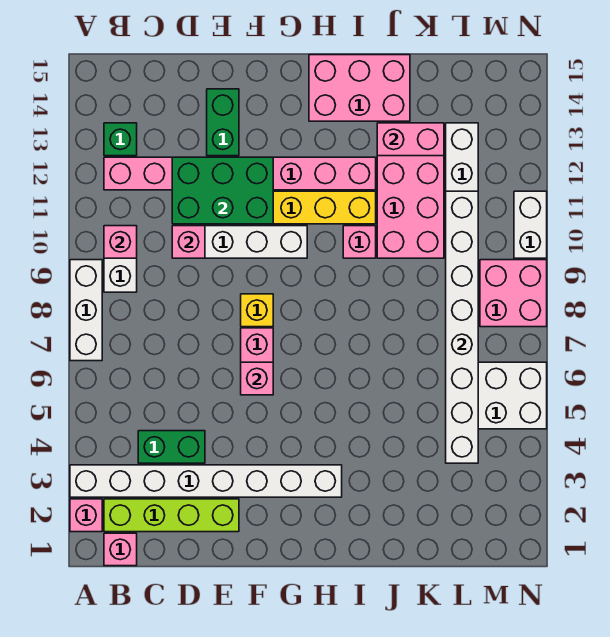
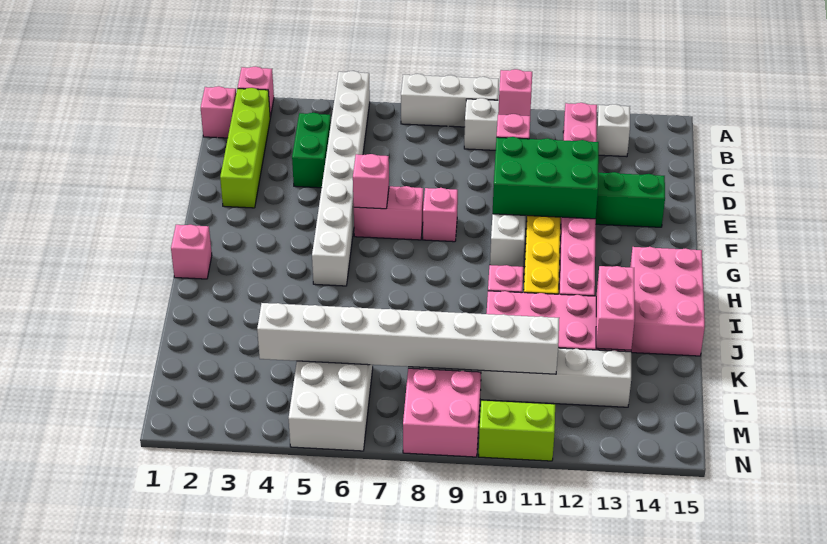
white brick A3:H3 level 1 -> white brick A5:H5 level 1
green brick B13 level 1 -> white brick B13 level 1
green brick D11:F12 level 2 -> green brick E10:F12 level 2
yellow brick F8 level 1 -> pink brick F8 level 1
none -> pink brick H1 level 1
white brick N10:N11 level 1 -> lime brick N10:N11 level 1

